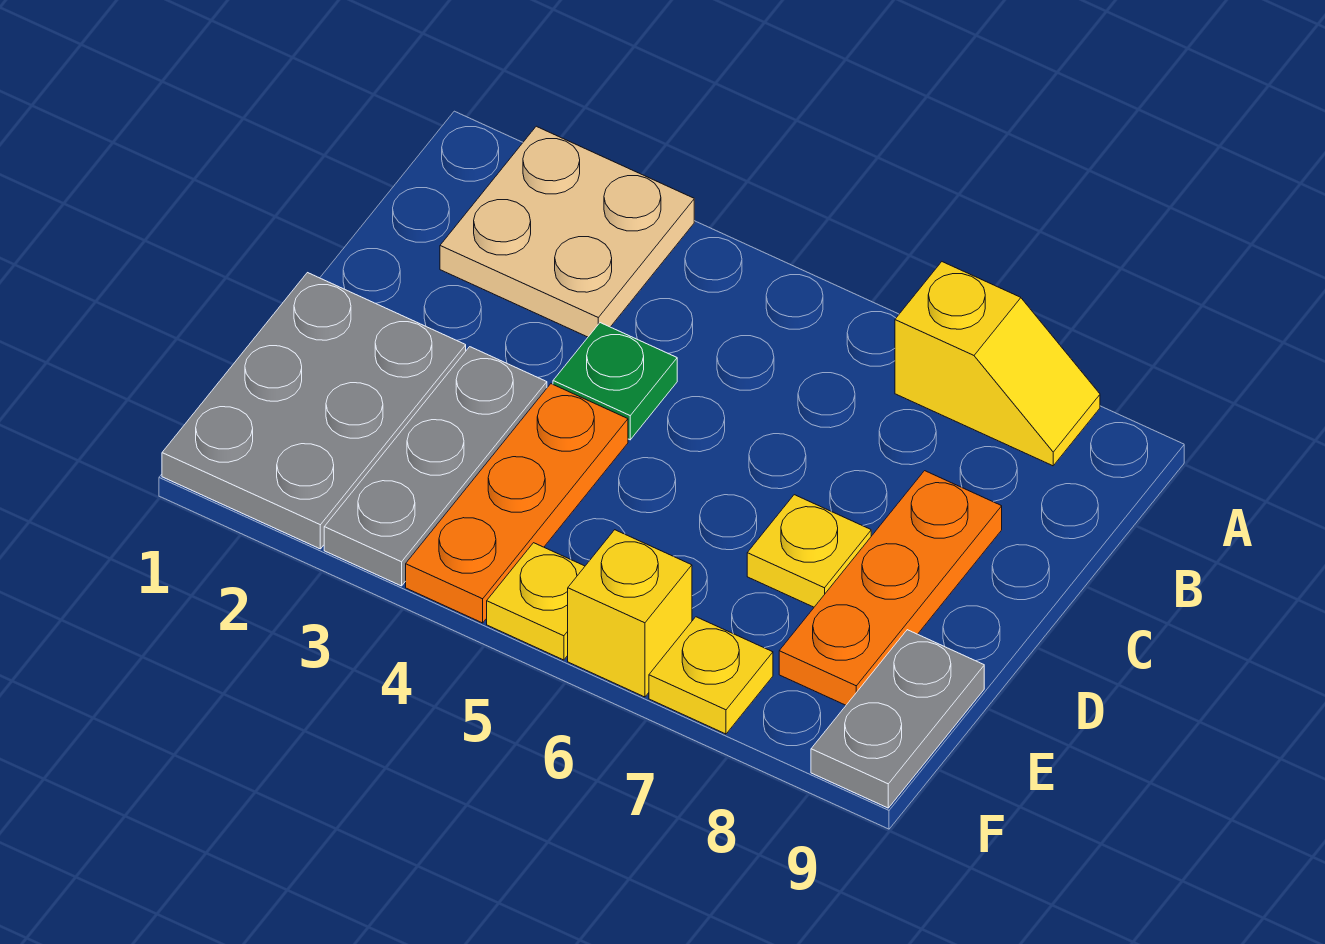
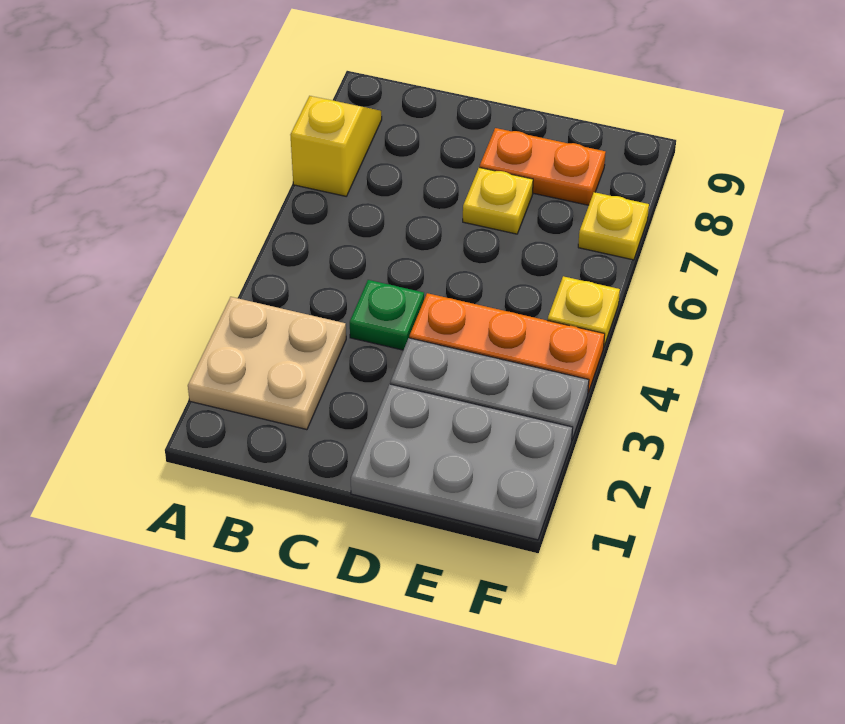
orange plate C8:E8 level 1 -> orange plate D8:E8 level 1
grey plate E9:F9 level 1 -> none
yellow brick F6 level 1 -> none

